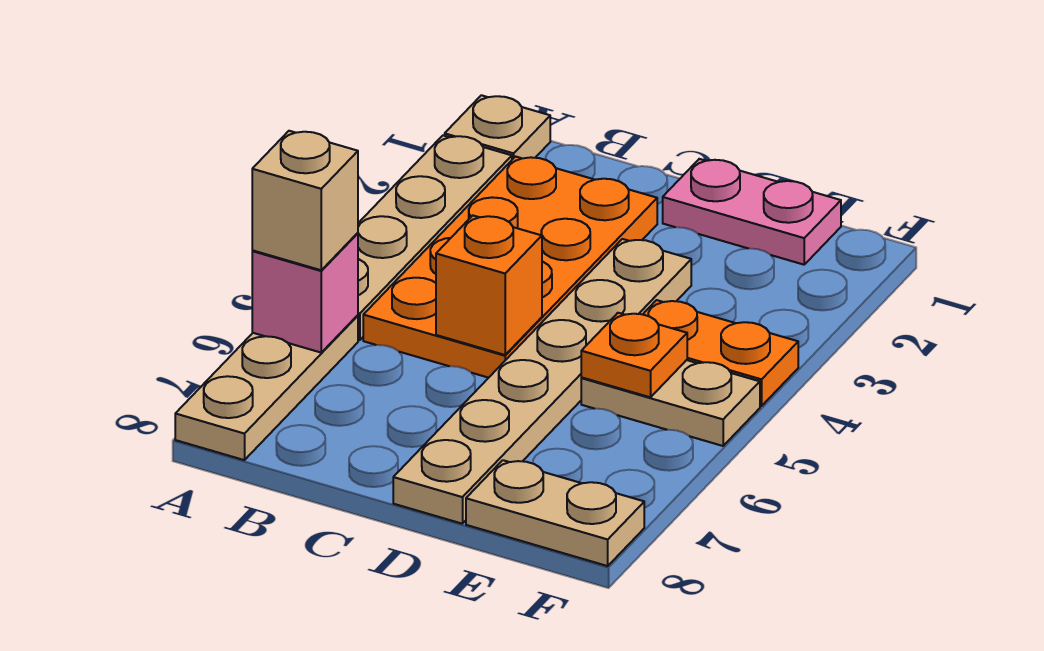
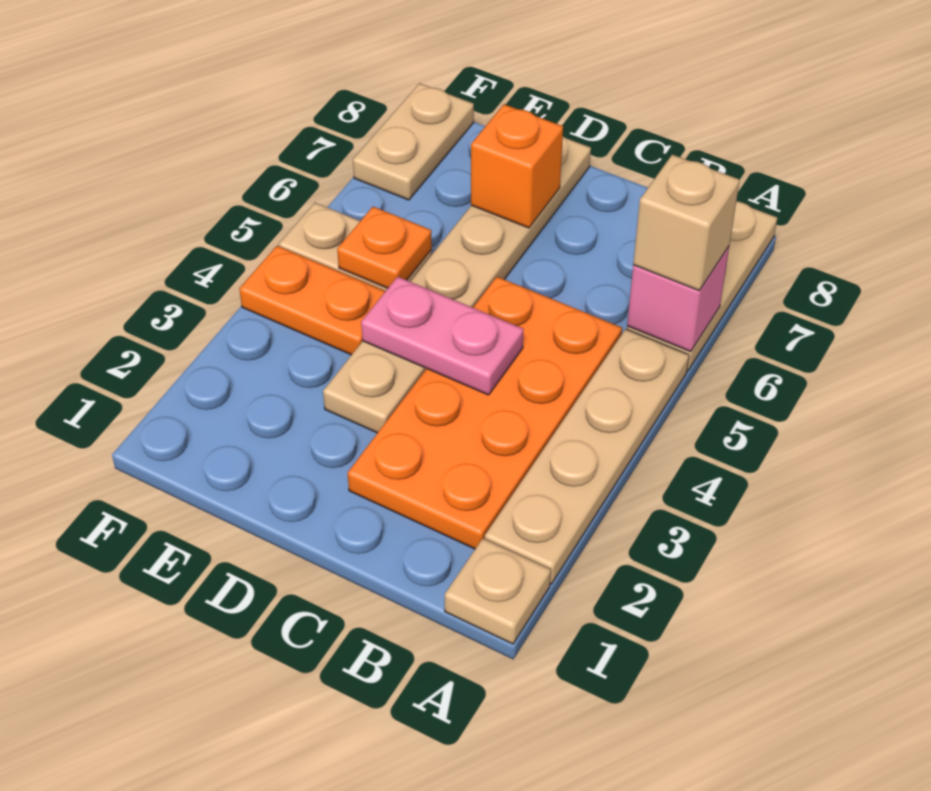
orange brick C5 level 2 -> orange brick D7 level 2
pink plate D1:E1 level 1 -> pink plate C4:D4 level 2
tan plate E8:F8 level 1 -> tan plate F7:F8 level 1

